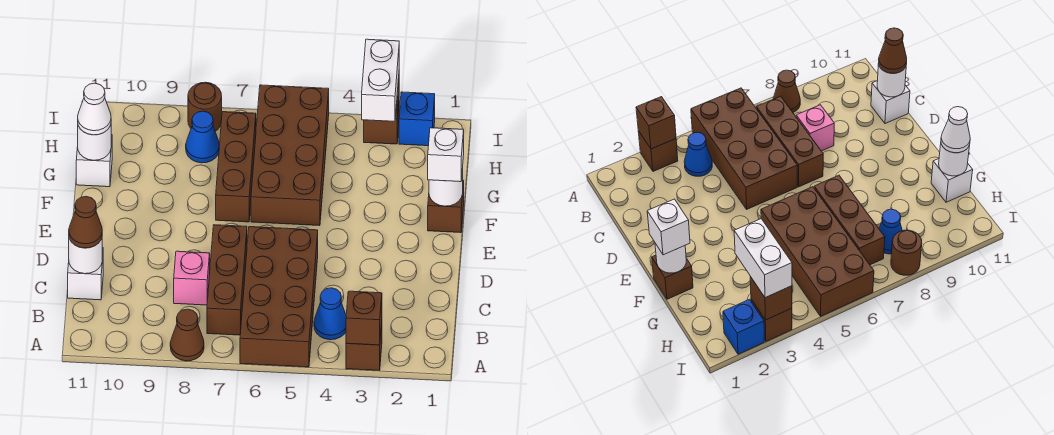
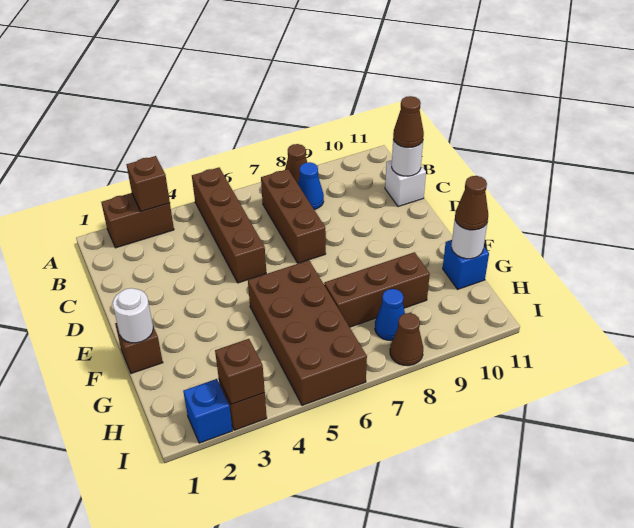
brown brick A3 level 1 -> brown brick A2:A3 level 1
brown brick A5:D6 level 1 -> brown brick A5:D5 level 1
blue cone B4 level 1 -> blue cone B8 level 1
pink brick C8 level 1 -> none
white brick F1 level 3 -> none
brown brick F7:H7 level 1 -> brown brick G7:G9 level 1
white brick G11 level 1 -> blue brick G11 level 1
white cone G11 level 3 -> brown cone G11 level 3
white brick H3:I3 level 3 -> none
brown round brick I8 level 1 -> brown cone I8 level 1

